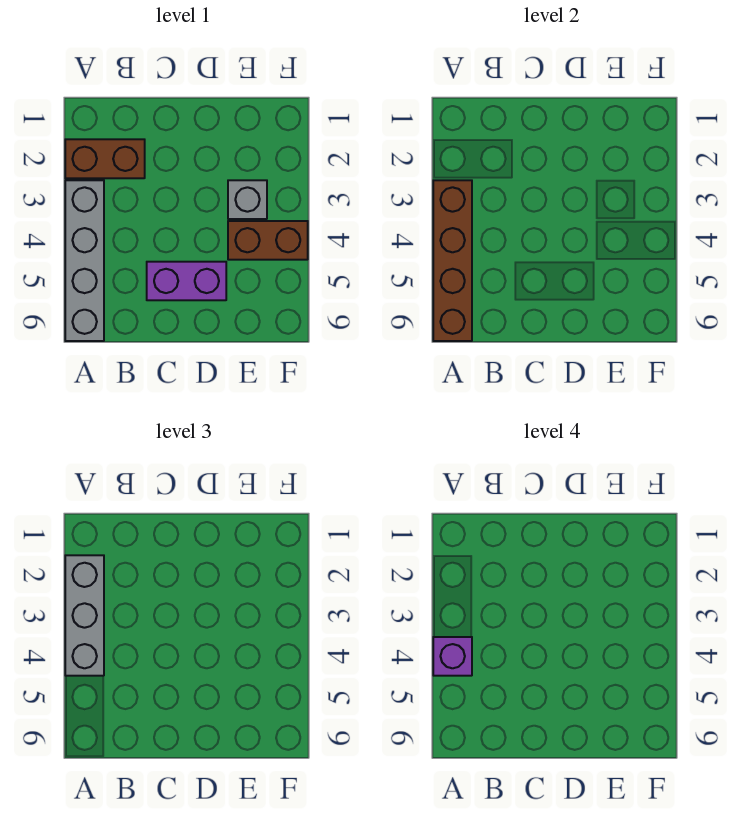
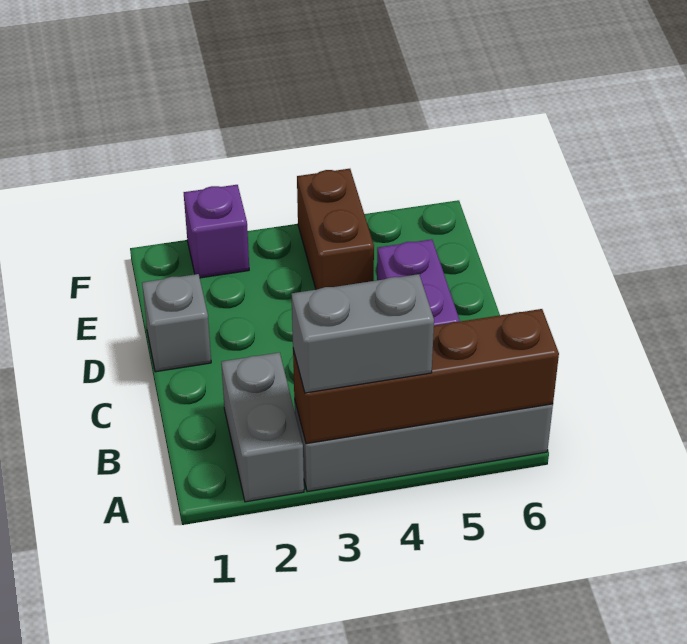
brown brick A2:B2 level 1 -> grey brick A2:B2 level 1
grey brick A2:A4 level 3 -> grey brick A3:A4 level 3
purple brick A4 level 4 -> purple brick F2 level 1
grey brick E3 level 1 -> grey brick D1 level 1

